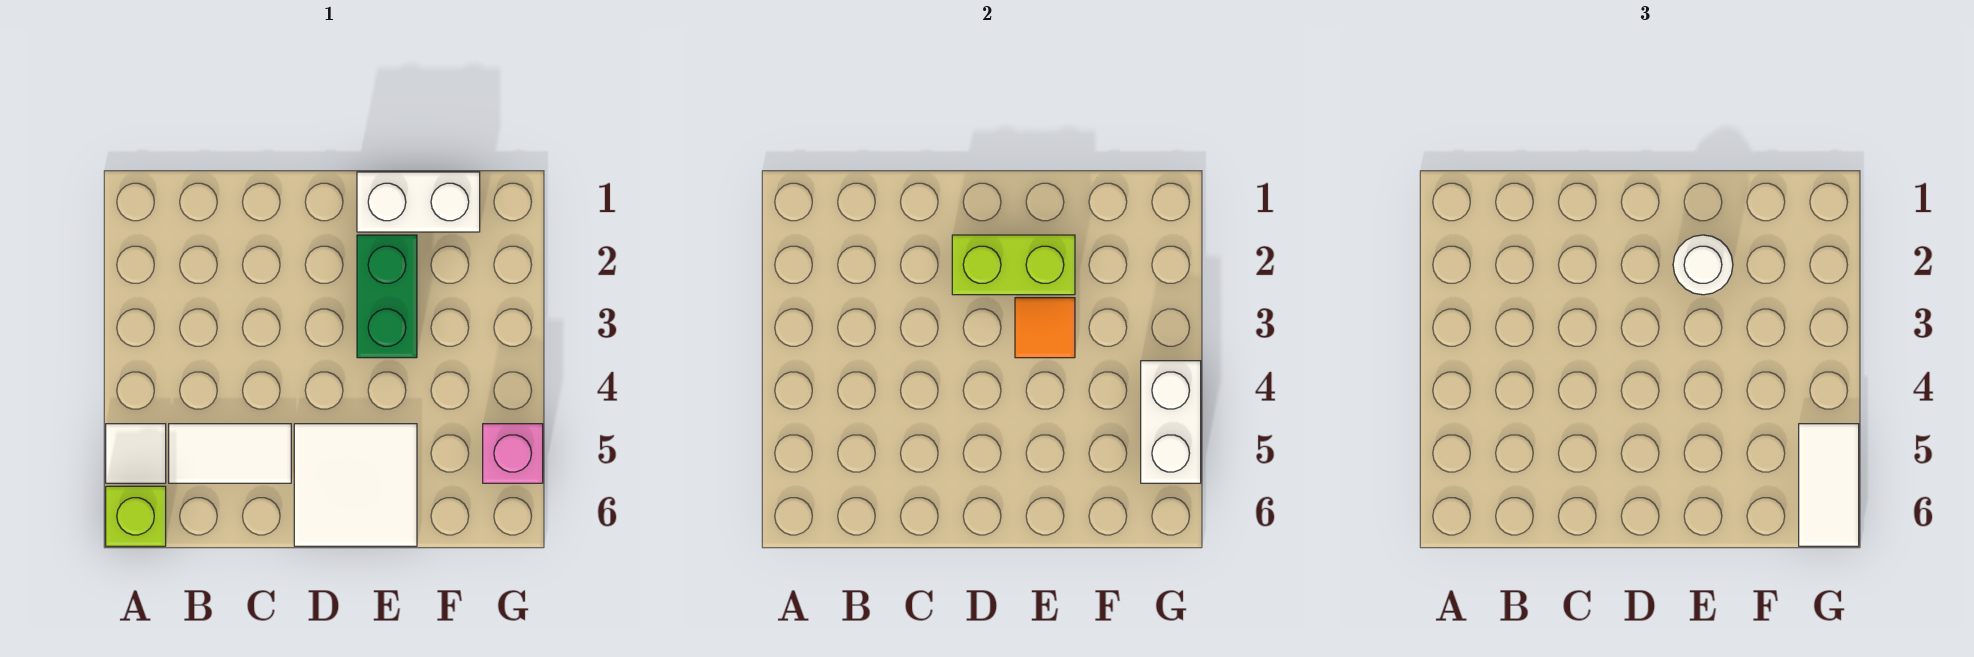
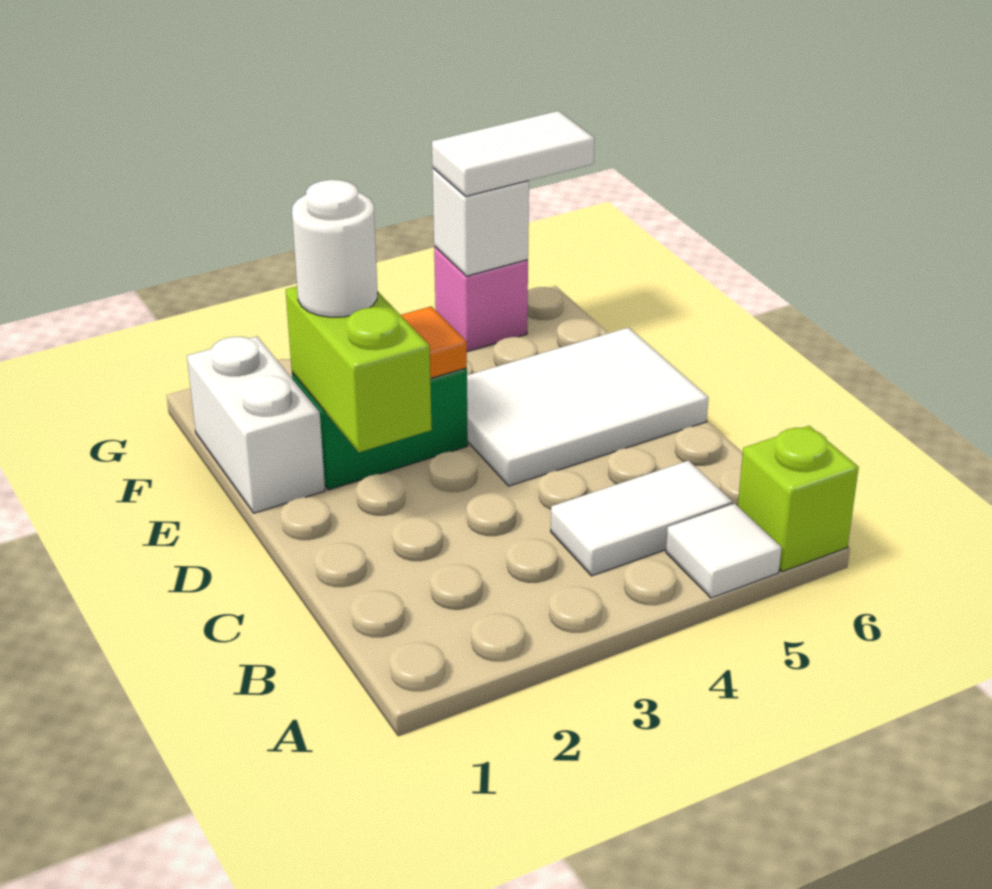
white tile B5:C5 level 1 -> white tile B4:B5 level 1
white tile D5:E6 level 1 -> white tile D4:E6 level 1
white brick G4:G5 level 2 -> white brick G5 level 2

